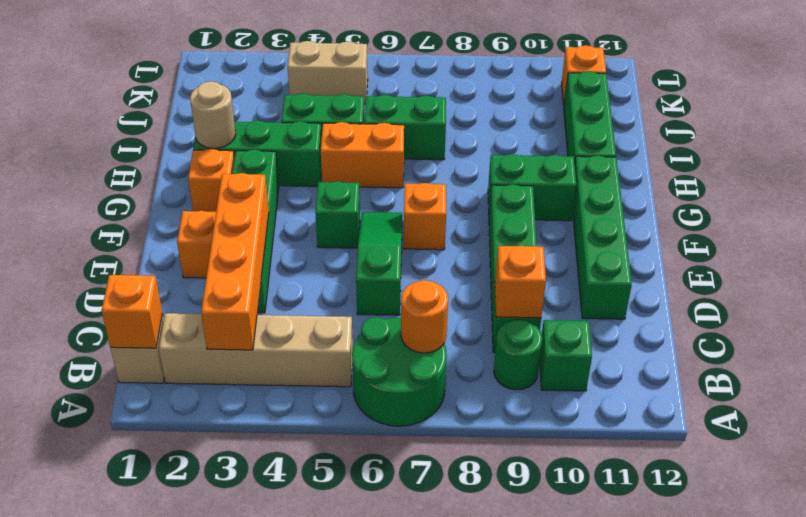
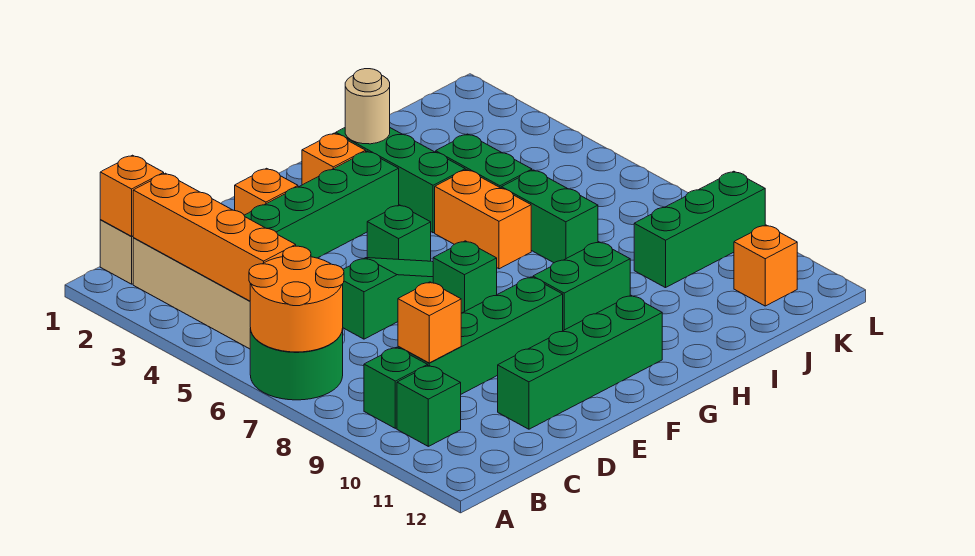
orange brick B3:E3 level 2 -> orange brick B2:B5 level 2
orange round brick B7 level 2 -> orange round brick A6:B7 level 2
green round brick B9 level 1 -> green brick B9 level 1
orange brick F7 level 1 -> green brick F7 level 1
green brick G9:G10 level 1 -> green brick G9:H9 level 1
green brick H11:J11 level 1 -> green brick J9:L9 level 1
tan brick K4:K5 level 1 -> none

